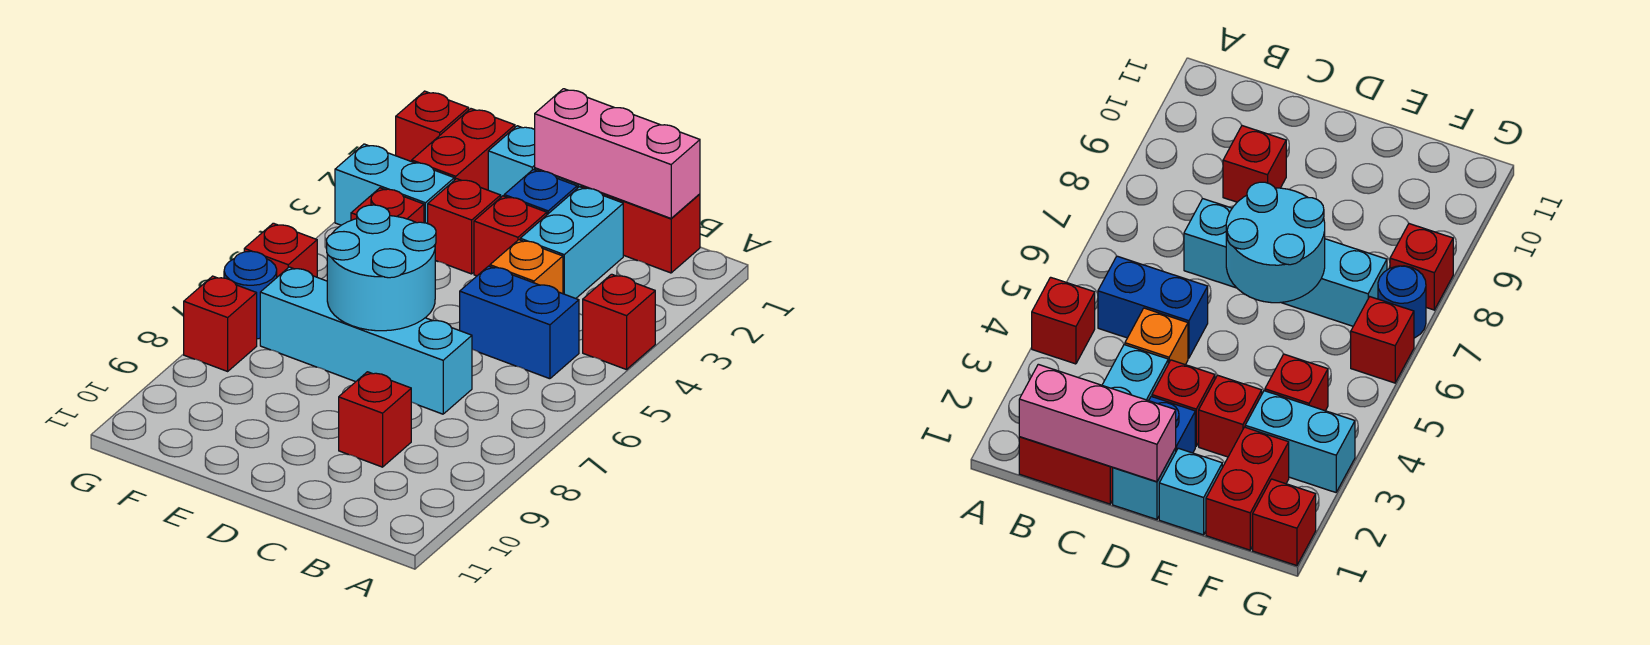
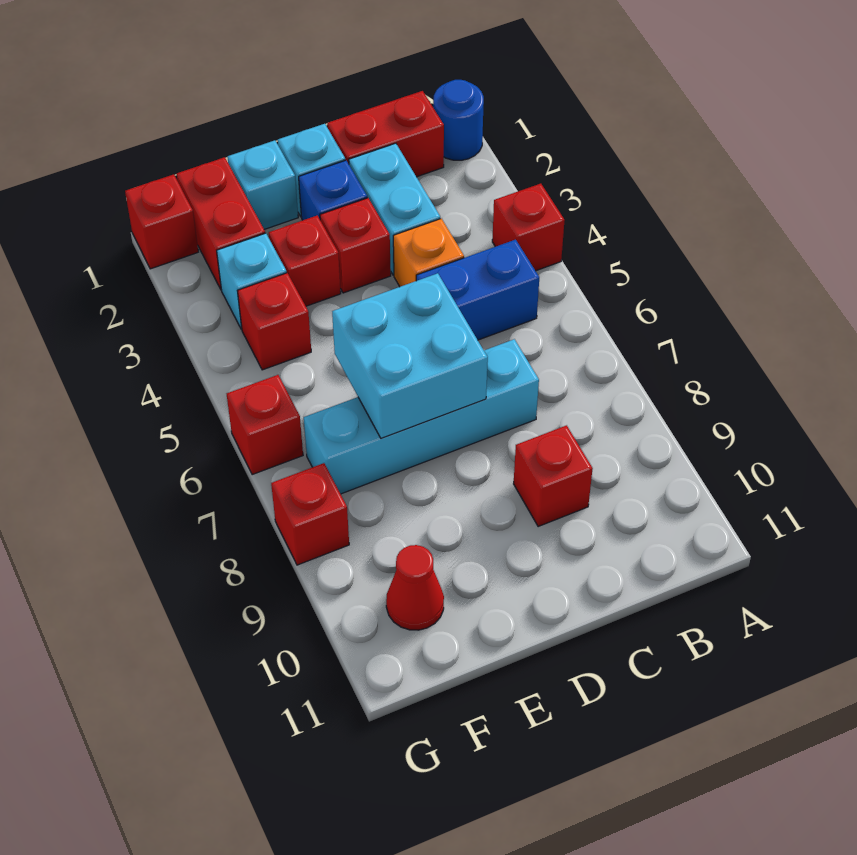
pink brick B1:D1 level 2 -> none
cyan round brick D6:E7 level 2 -> cyan brick D6:E7 level 2
cyan brick F3:G3 level 1 -> cyan brick F3 level 1
none -> red cone F10 level 1
blue round brick G7 level 1 -> blue round brick A1 level 1

